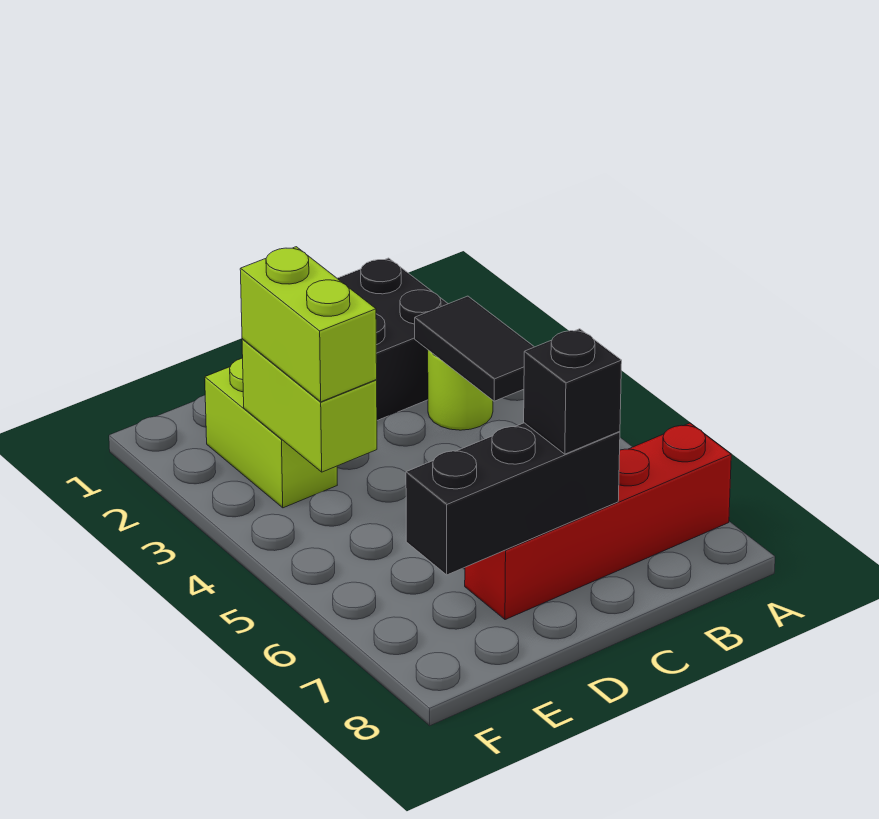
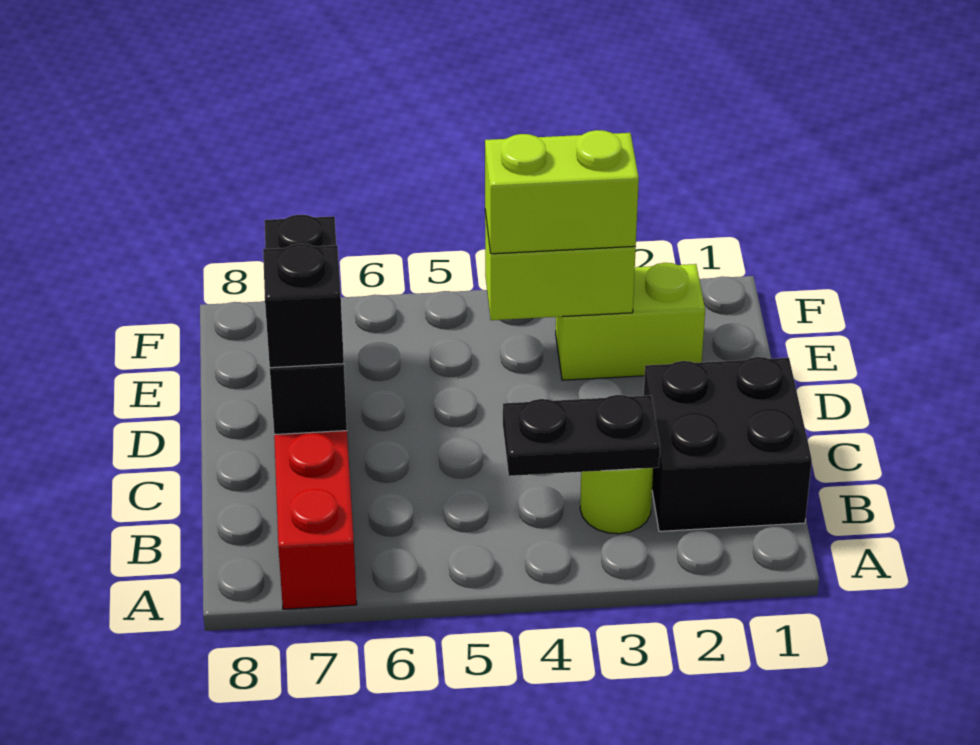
black tile B3:B4 level 2 -> black plate B3:B4 level 2

